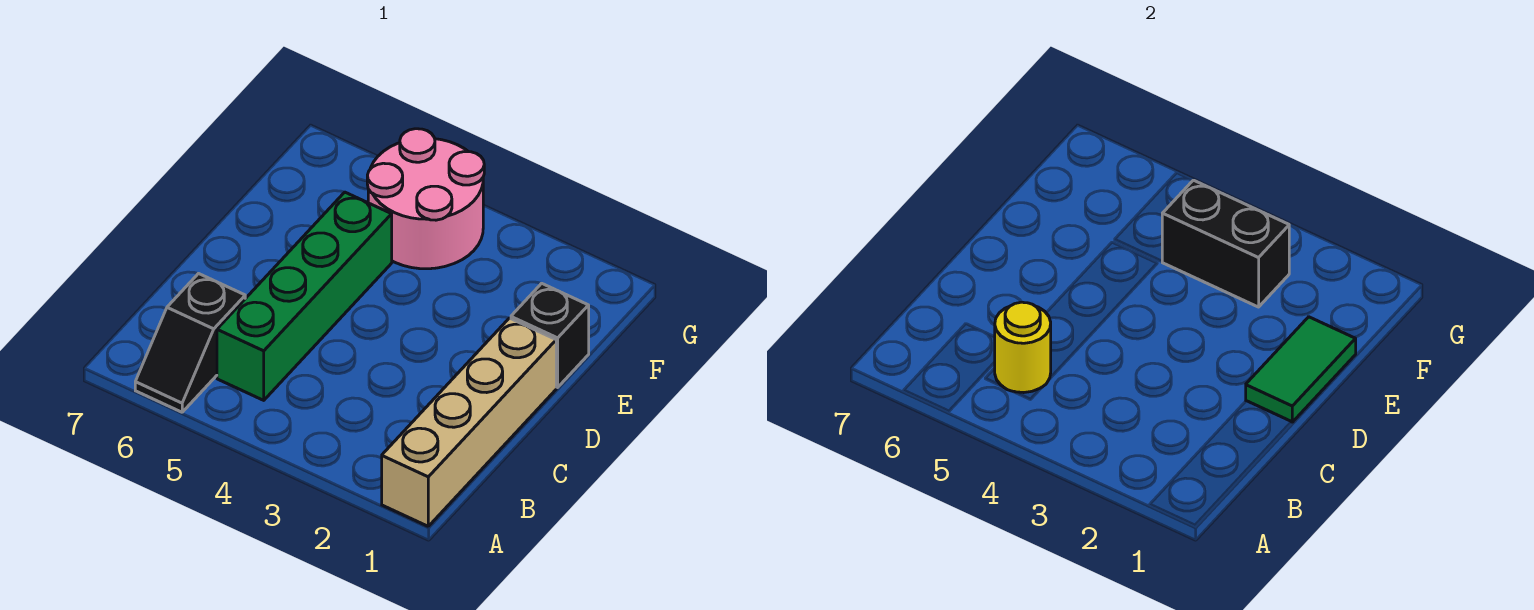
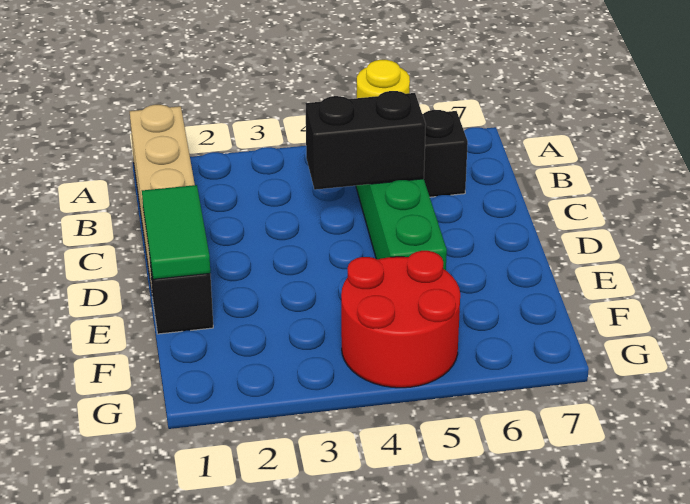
black brick F3:F4 level 2 -> black brick C4:C5 level 2
pink round brick F4:G5 level 1 -> red round brick F4:G5 level 1

